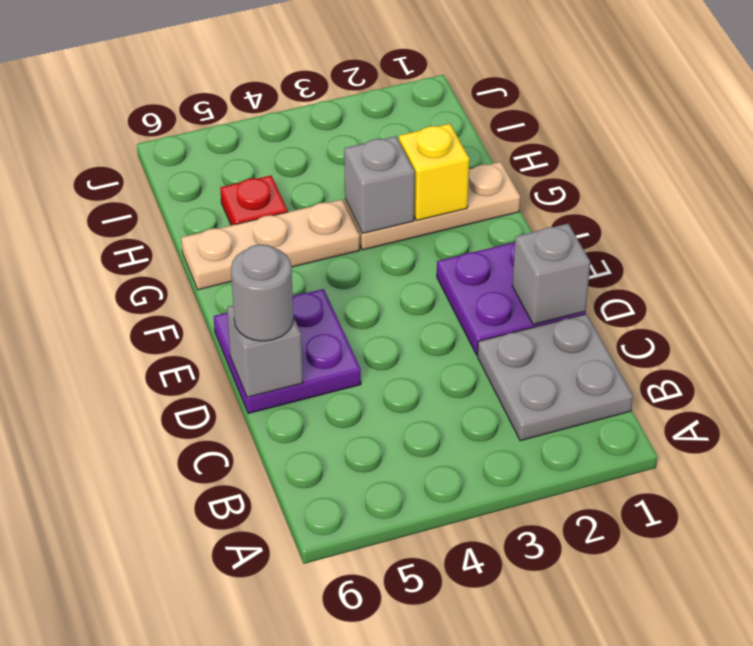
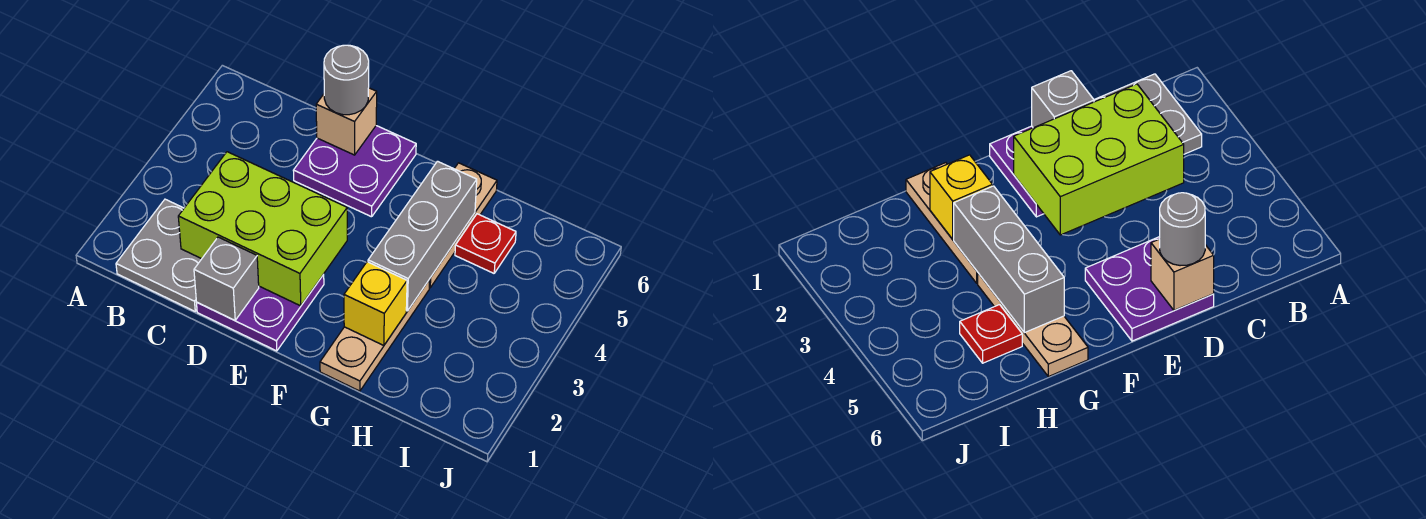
none -> lime brick C2:E3 level 2
grey brick D6 level 2 -> tan brick D6 level 2
grey brick G3 level 2 -> grey brick G3:G5 level 2

